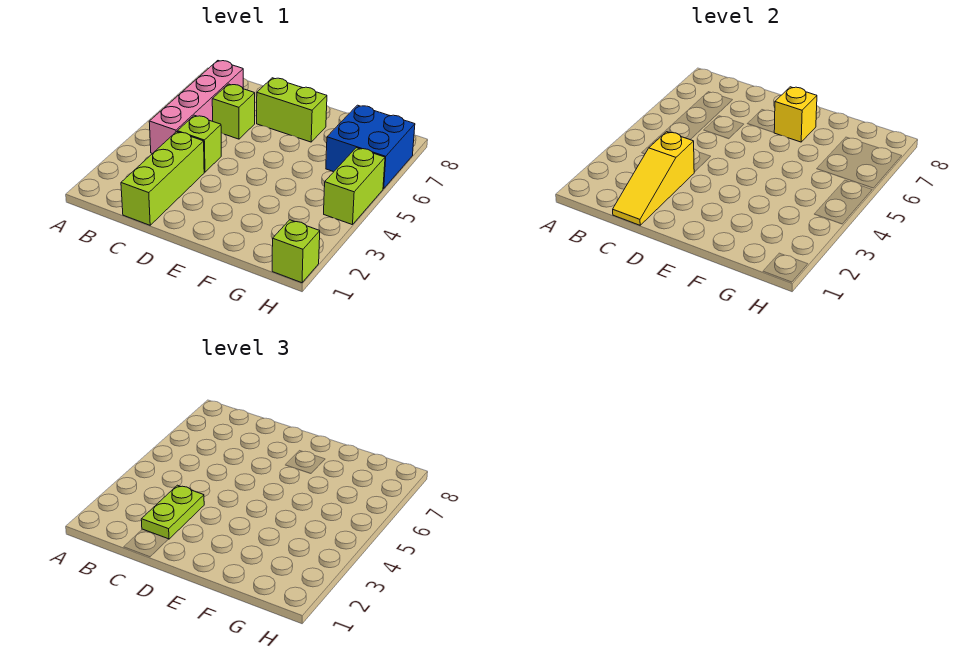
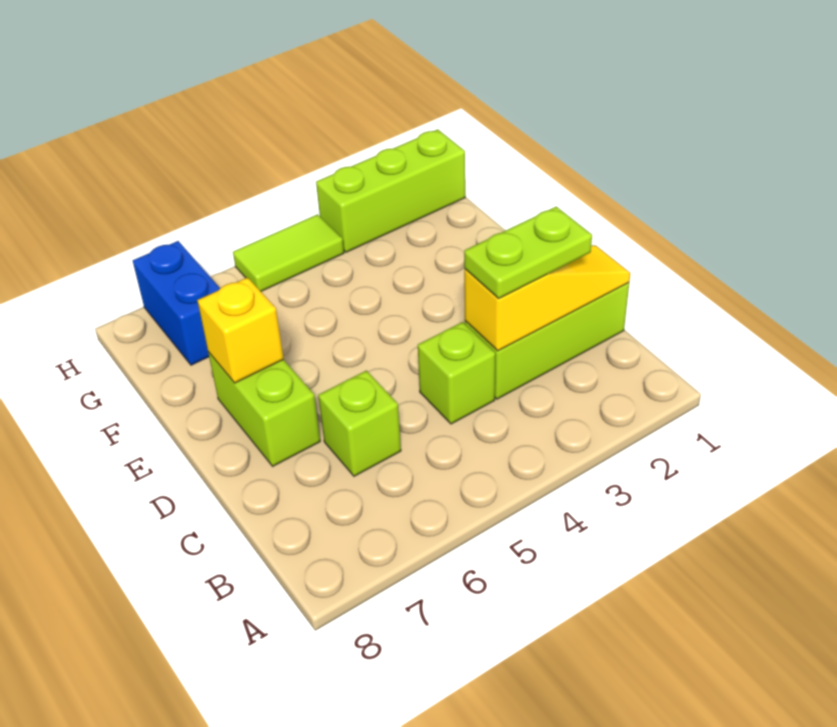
pink brick B4:B7 level 1 -> none
blue brick G6:H7 level 1 -> blue brick G7:H7 level 1
lime brick H1 level 1 -> lime brick H1:H3 level 1
lime brick H4:H5 level 1 -> lime tile H4:H5 level 1

